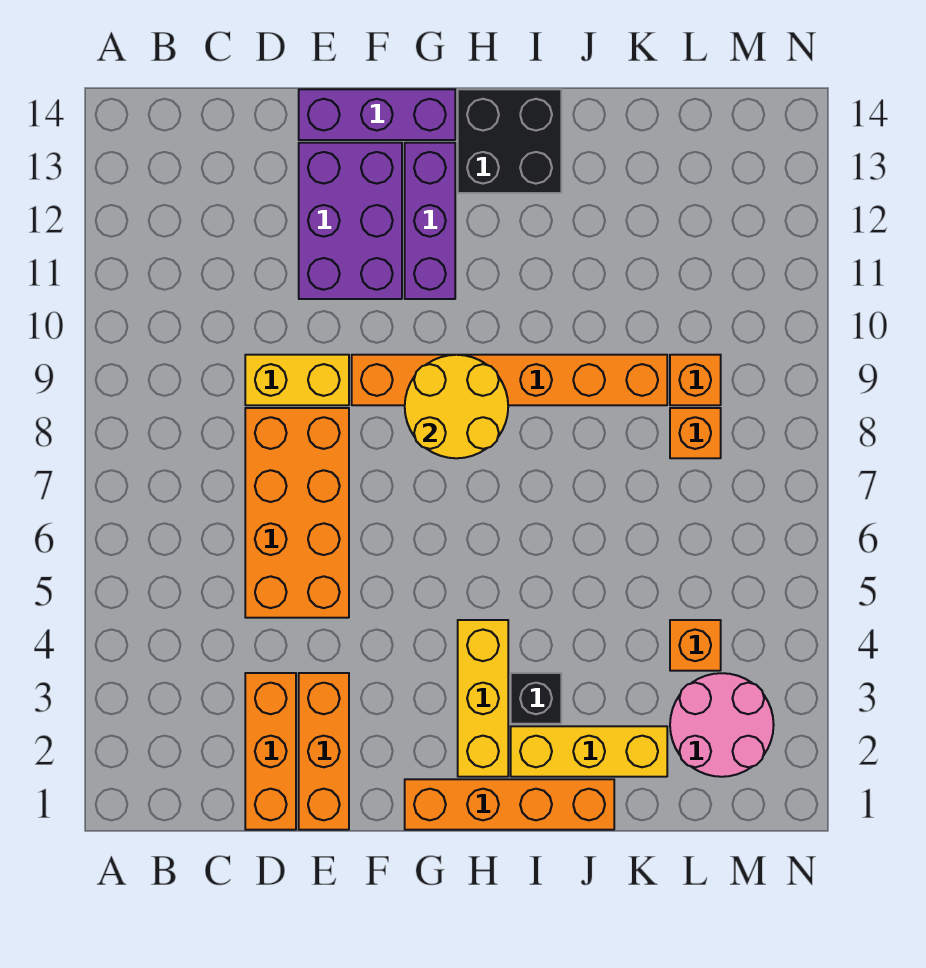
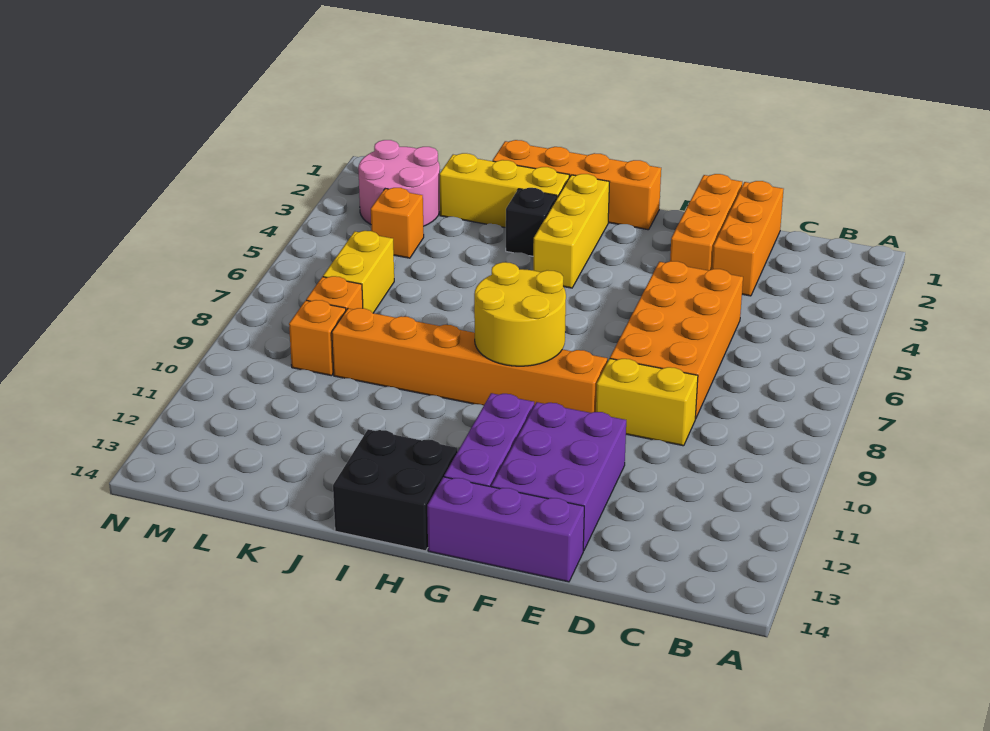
none -> yellow brick L6:L7 level 1

